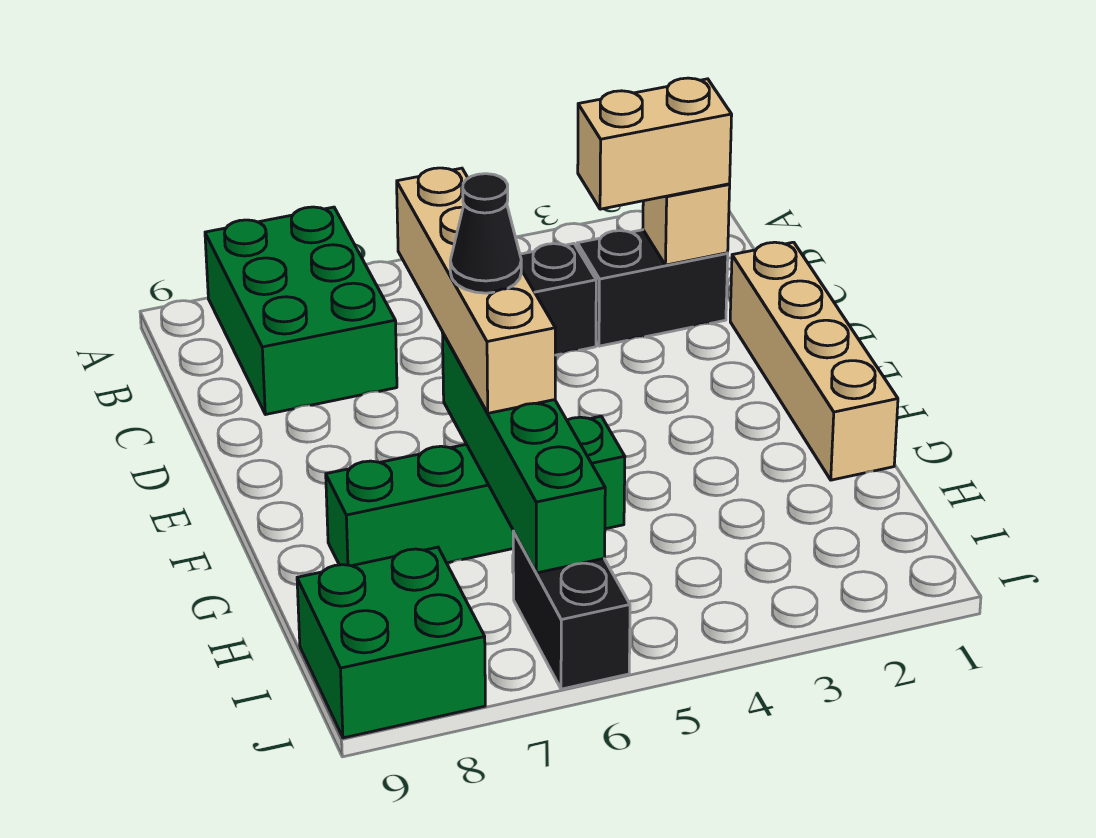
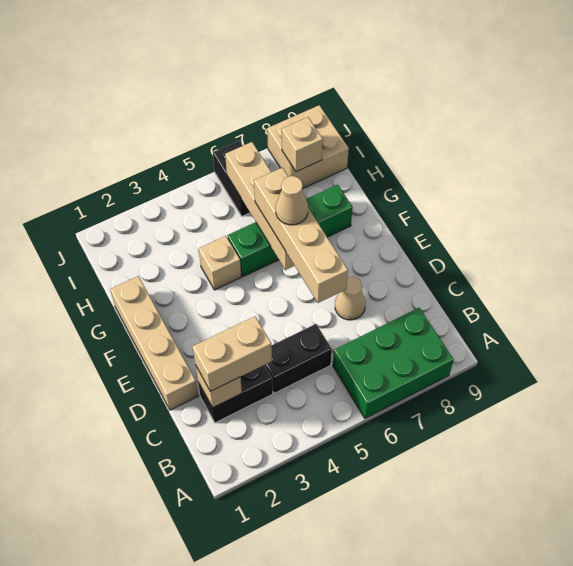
green brick A7:C8 level 1 -> green brick A6:B8 level 1
none -> tan cone D7 level 1
green brick F6:I6 level 2 -> tan brick F6:I6 level 2
black cone F6 level 4 -> tan cone F6 level 4
none -> tan brick G4 level 1
green brick I8:J9 level 1 -> tan brick I8:J9 level 1
none -> tan brick I8 level 2

